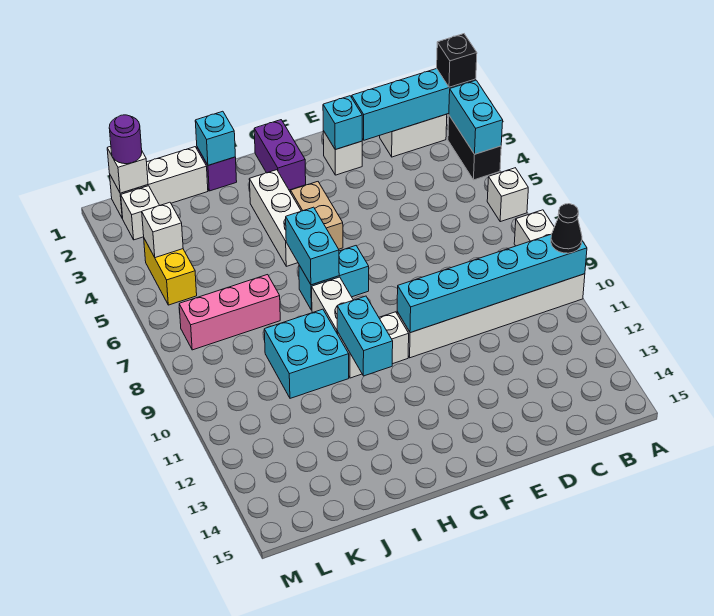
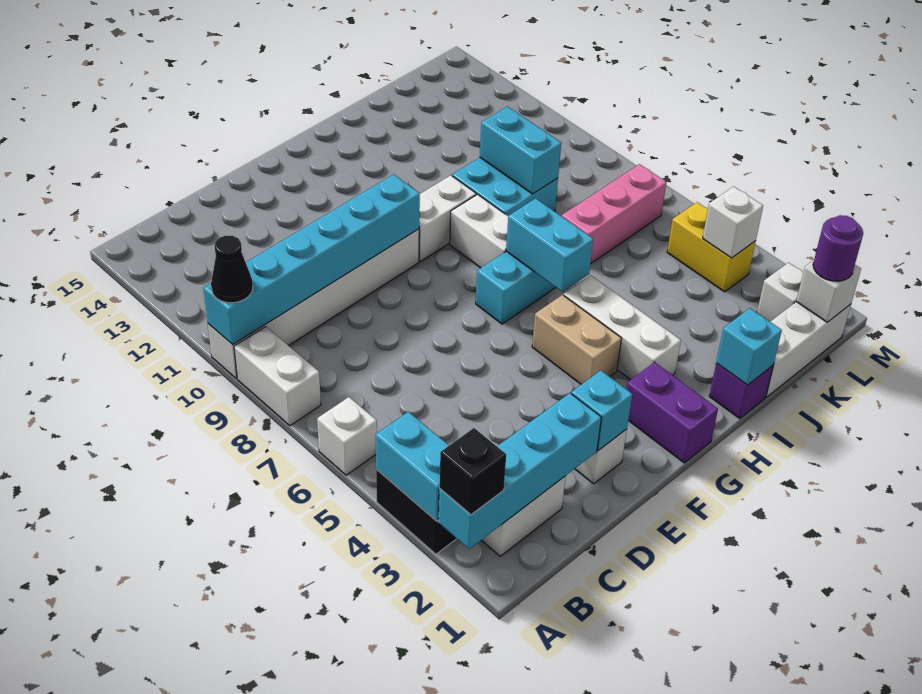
cyan brick H10:H11 level 2 -> cyan brick J9:J10 level 2

